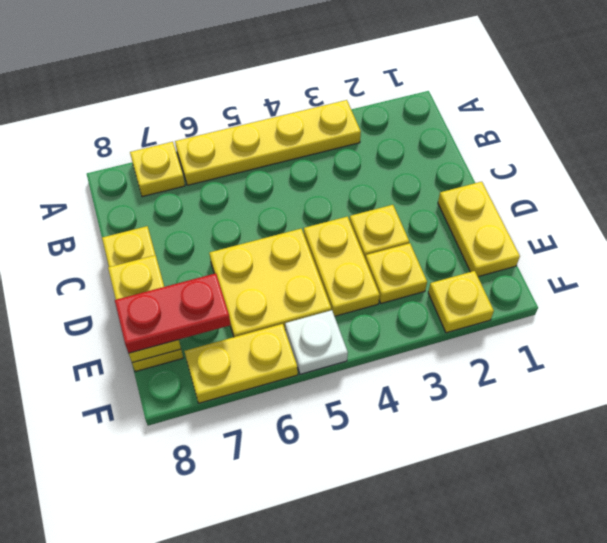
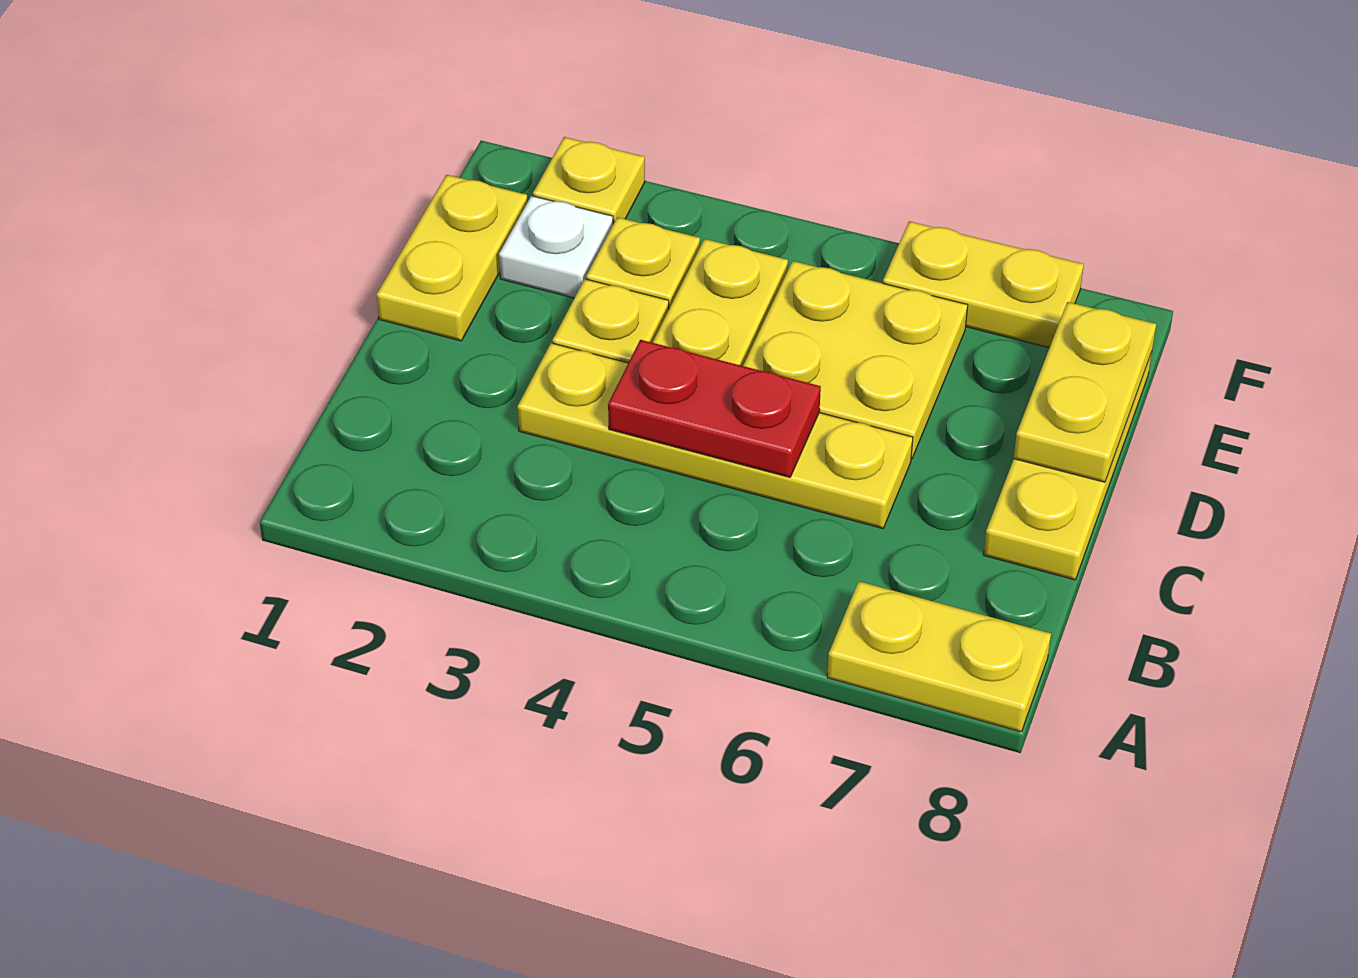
yellow plate A3:A6 level 1 -> yellow plate C3:C6 level 1
yellow plate A7 level 1 -> yellow plate A7:A8 level 1
red plate E7:E8 level 3 -> red plate C4:C5 level 2
white plate F5 level 1 -> white plate E2 level 1

